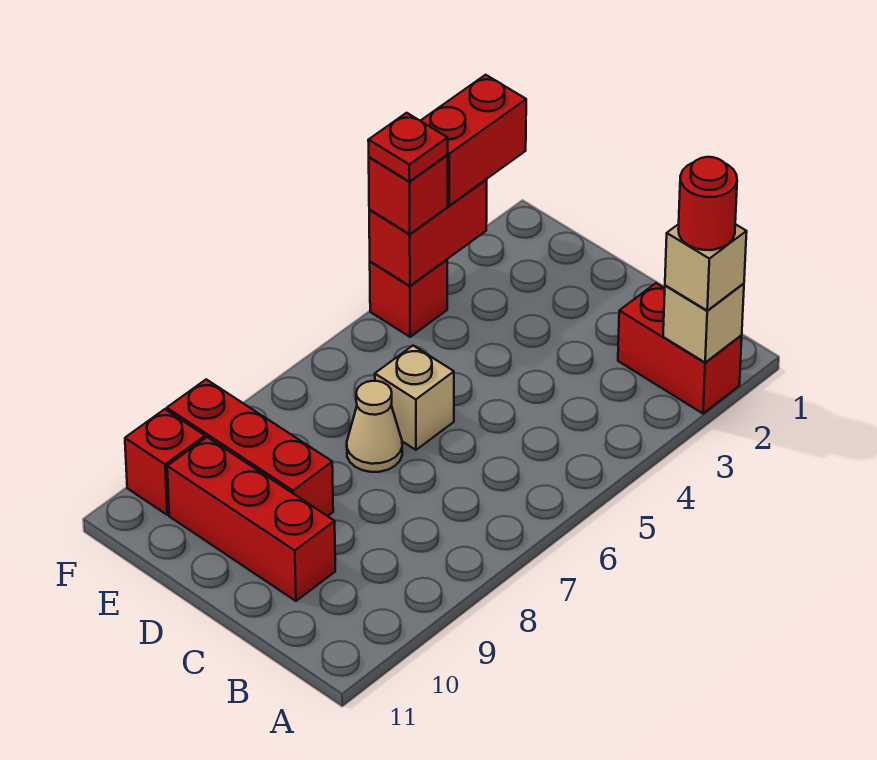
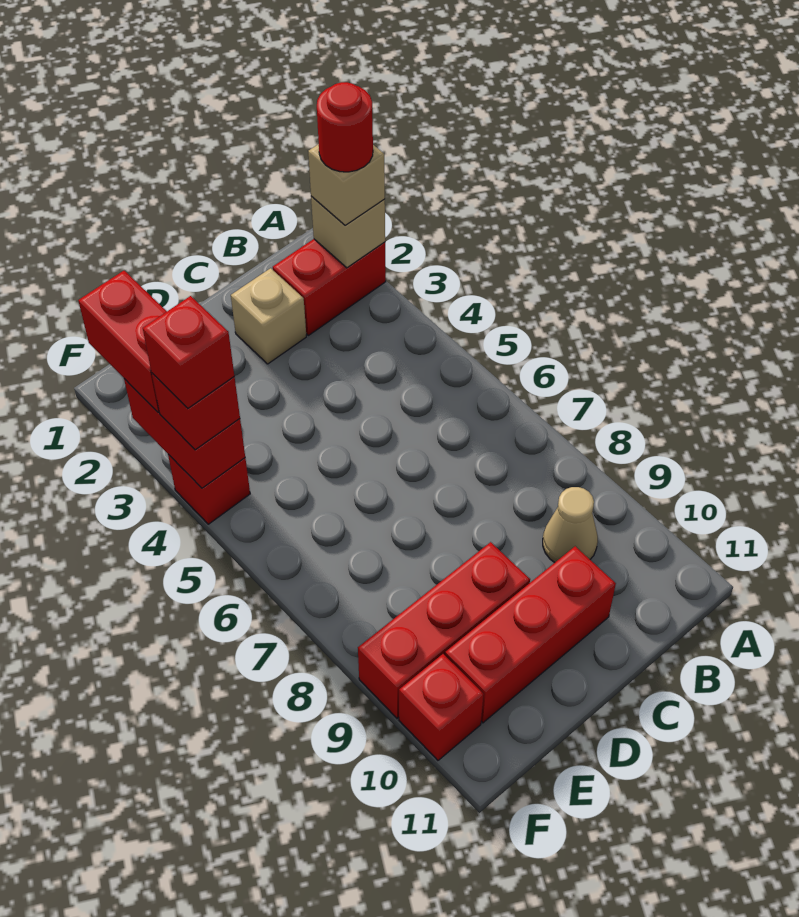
tan brick D6 level 1 -> tan brick C2 level 1
tan cone D7 level 1 -> tan cone B9 level 1
red plate F4 level 4 -> red brick F4 level 4

